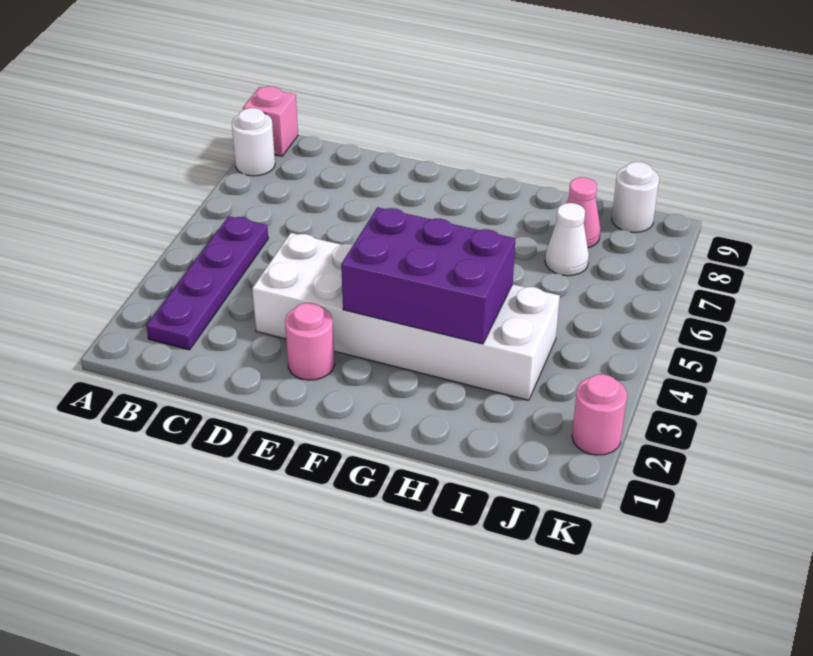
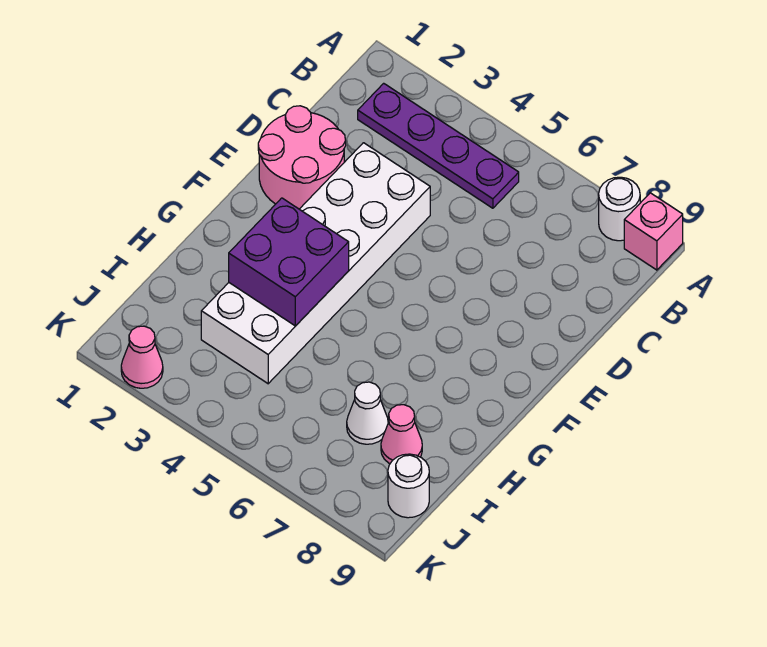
pink round brick E2 level 1 -> pink round brick D1:E2 level 1
purple brick F3:H4 level 2 -> purple brick G3:H4 level 2
pink round brick K2 level 1 -> pink cone K2 level 1

